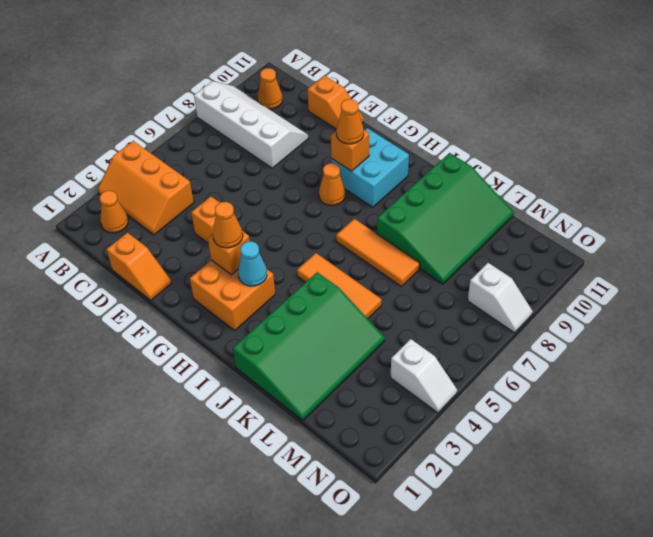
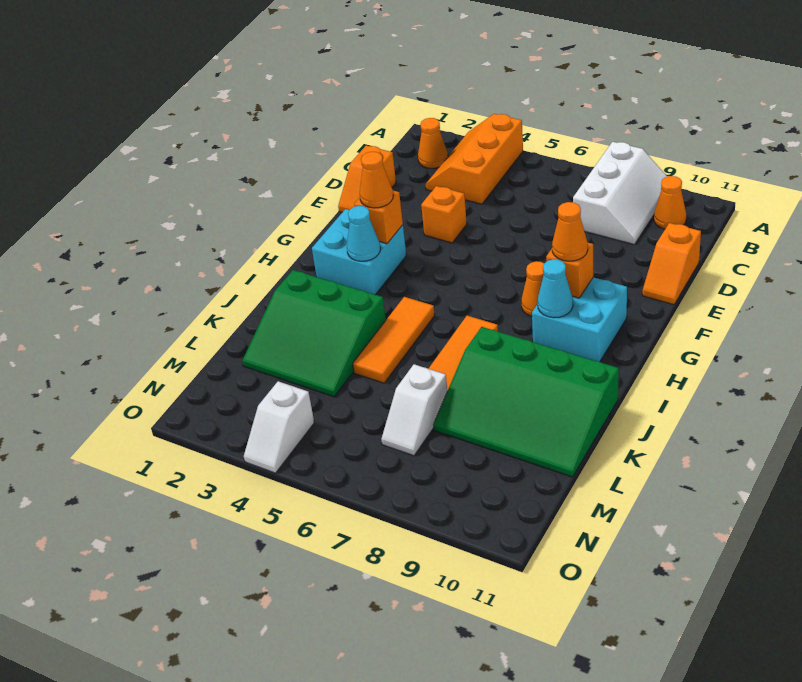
white slope A8:D9 level 1 top 8 -> white slope A8:C9 level 1 top 8
orange brick G2:H3 level 1 -> cyan brick G2:H3 level 1
none -> cyan cone H9 level 2
green slope J1:L4 level 1 top J -> green slope J2:L4 level 1 top J
white slope N8:O8 level 1 top N -> white slope L7:M7 level 1 top L

